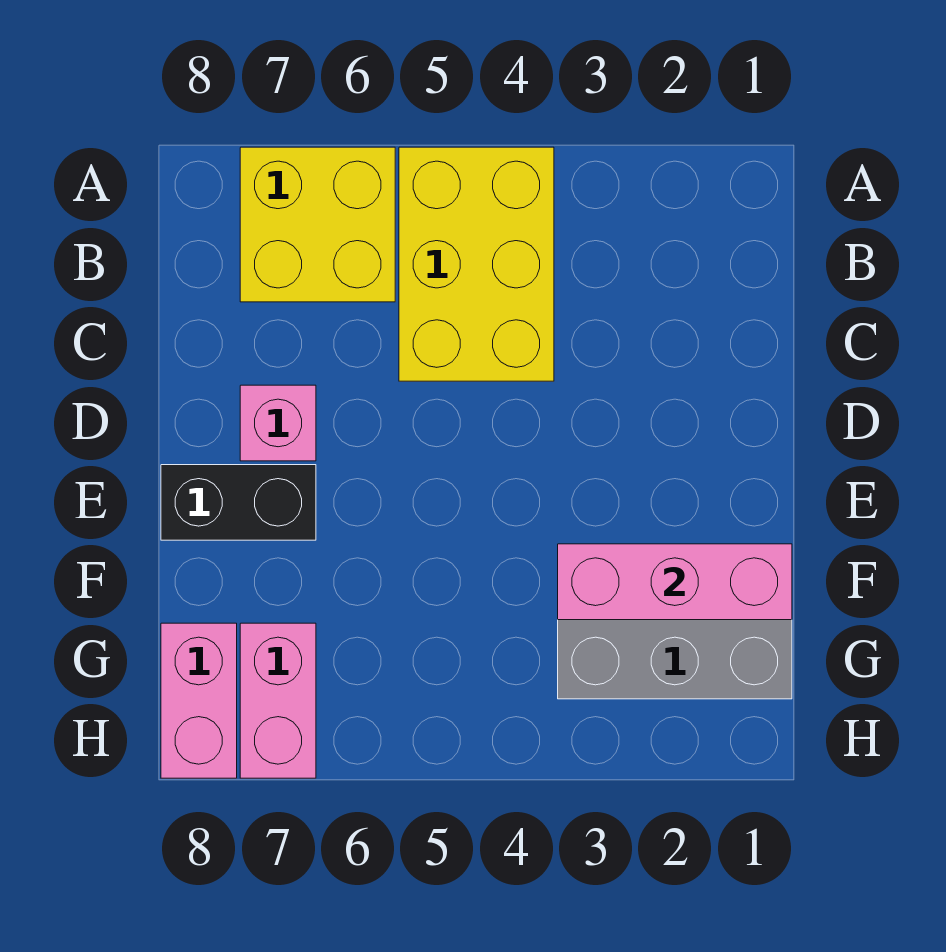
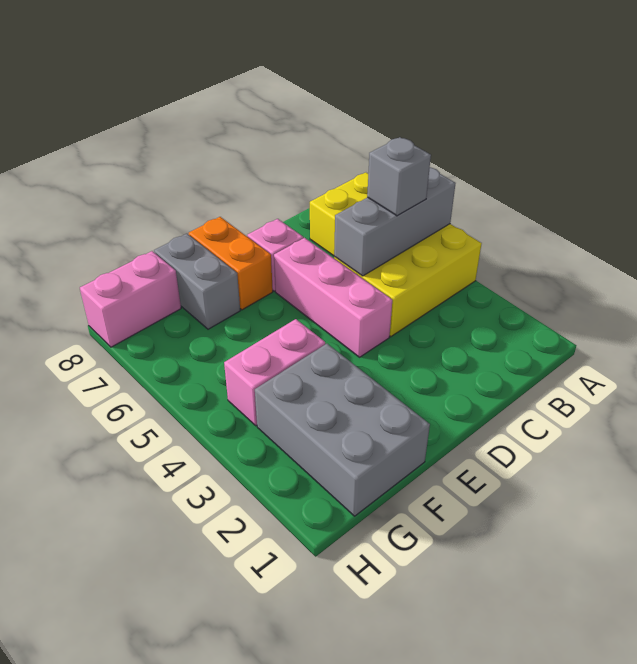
none -> grey brick A5:C5 level 2
none -> grey brick B5 level 3
black brick E7:E8 level 1 -> orange brick E7:E8 level 1
pink brick F1:F3 level 2 -> pink brick D4:D6 level 1
none -> grey brick F7:F8 level 1
pink brick G7:H7 level 1 -> pink brick F4:G4 level 1

